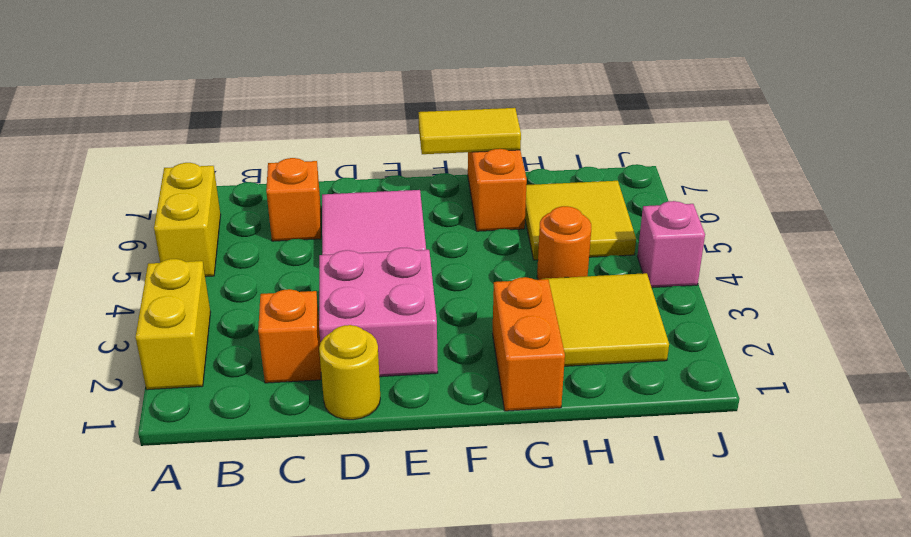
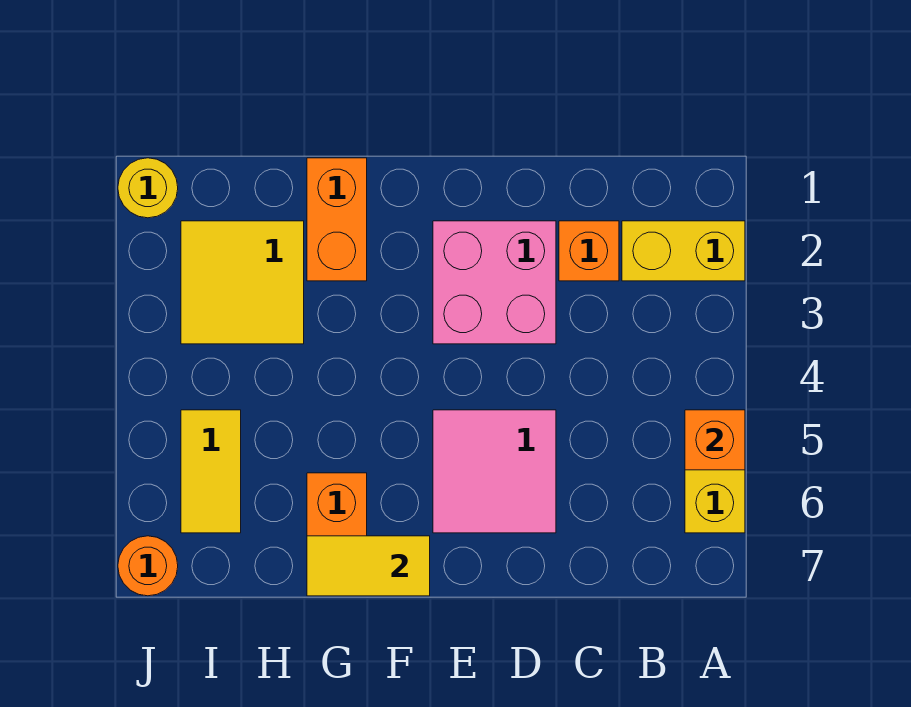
yellow brick A2:A3 level 1 -> yellow brick A2:B2 level 1
orange brick C6 level 1 -> orange brick A5 level 2
yellow round brick D1 level 1 -> yellow round brick J1 level 1
orange round brick H4 level 1 -> orange round brick J7 level 1
yellow tile H5:I6 level 1 -> yellow tile I5:I6 level 1
pink brick J4 level 1 -> none

